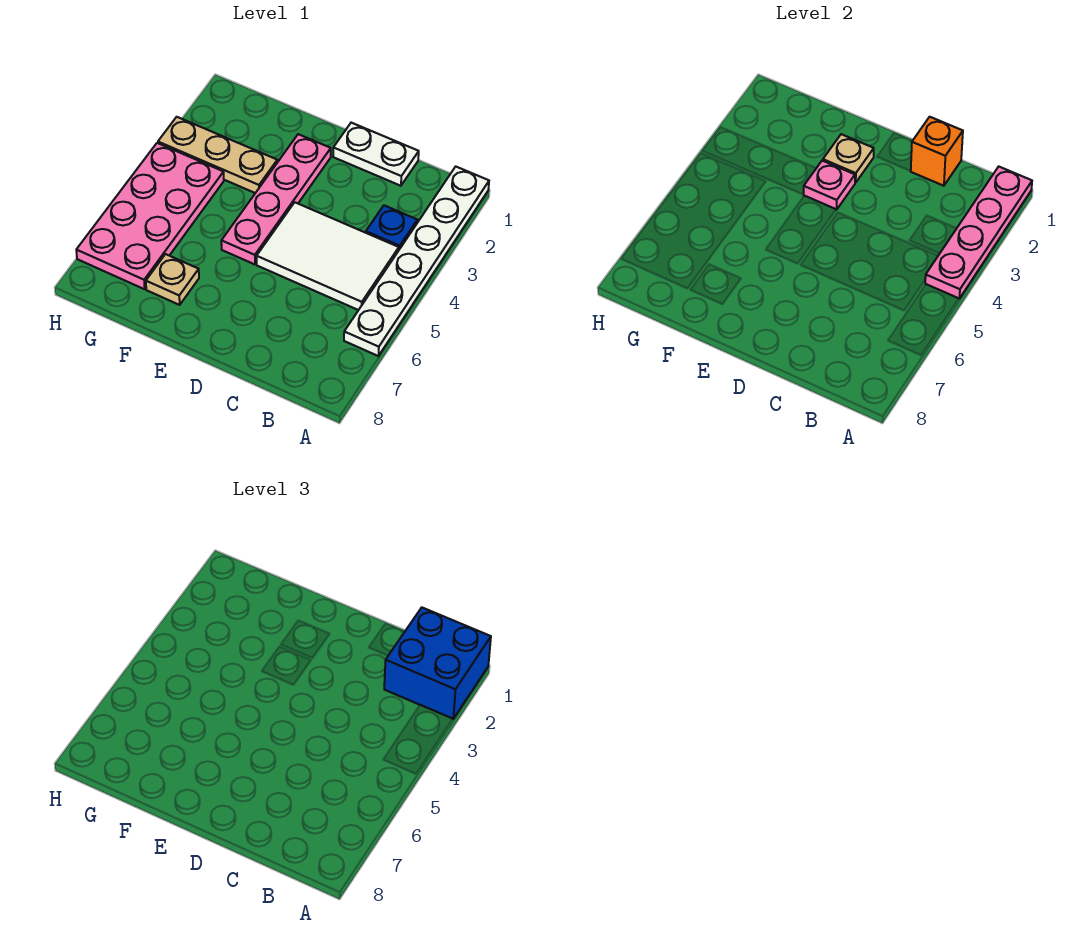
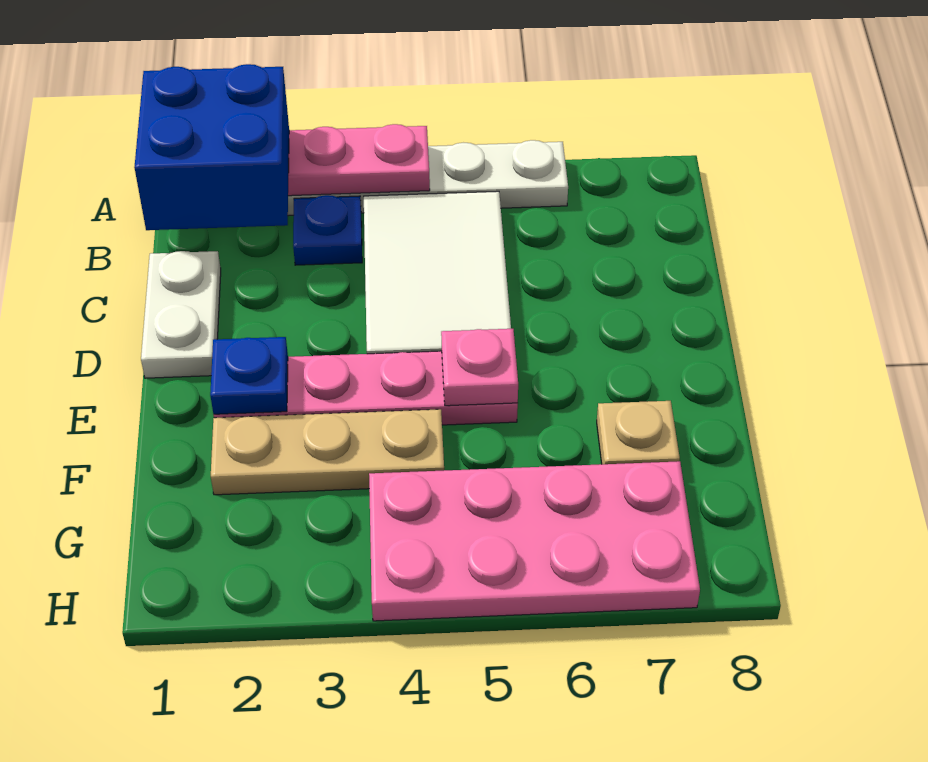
orange brick C1 level 2 -> none
tan plate E2 level 2 -> blue plate E2 level 2
pink plate E3 level 2 -> pink plate E5 level 2
tan plate F3:H3 level 1 -> tan plate F2:F4 level 1

